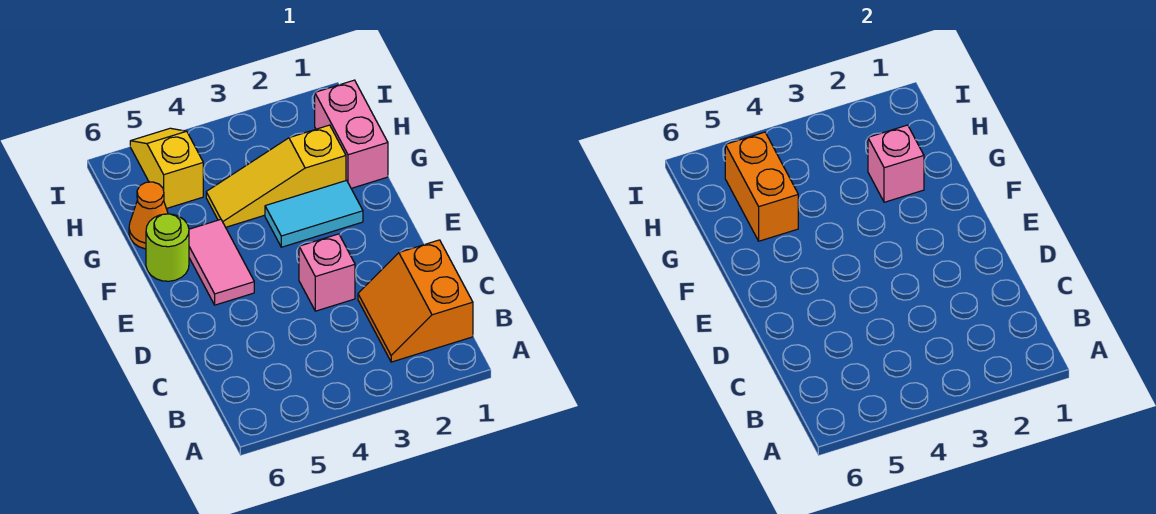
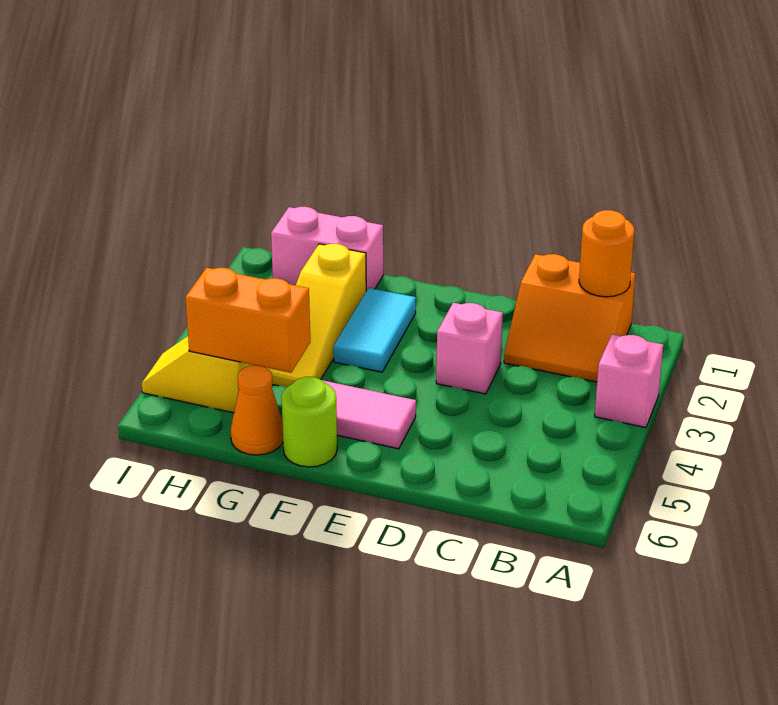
none -> orange round brick B1 level 2
pink brick G2 level 2 -> pink brick A3 level 1

